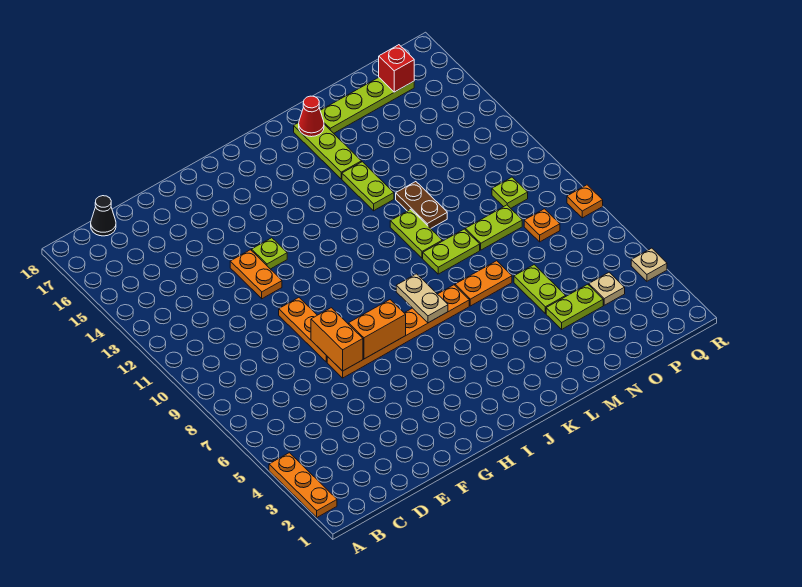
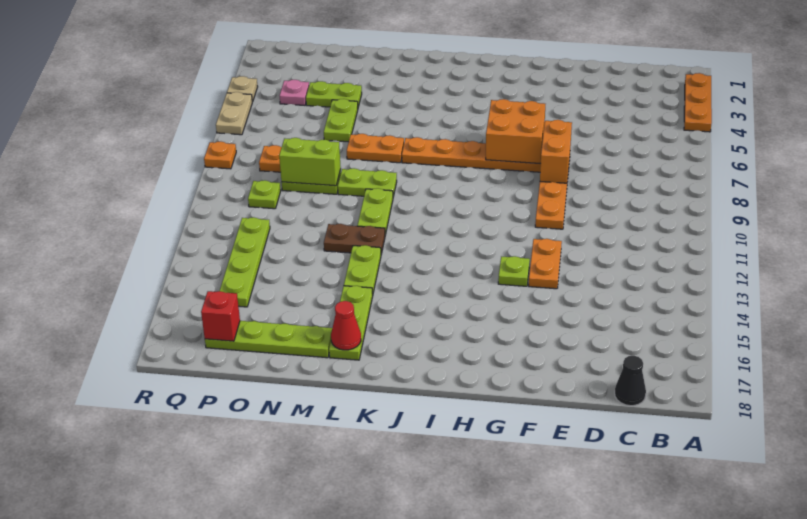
orange brick G7:H7 level 2 -> orange brick G6:H7 level 2
tan plate J7:J8 level 2 -> tan plate R5:R6 level 1
brown plate M11:M12 level 1 -> brown plate L12:M12 level 1
none -> lime brick N9:O9 level 2
tan plate P4 level 1 -> pink plate P4 level 1
none -> lime plate P12:P15 level 1

